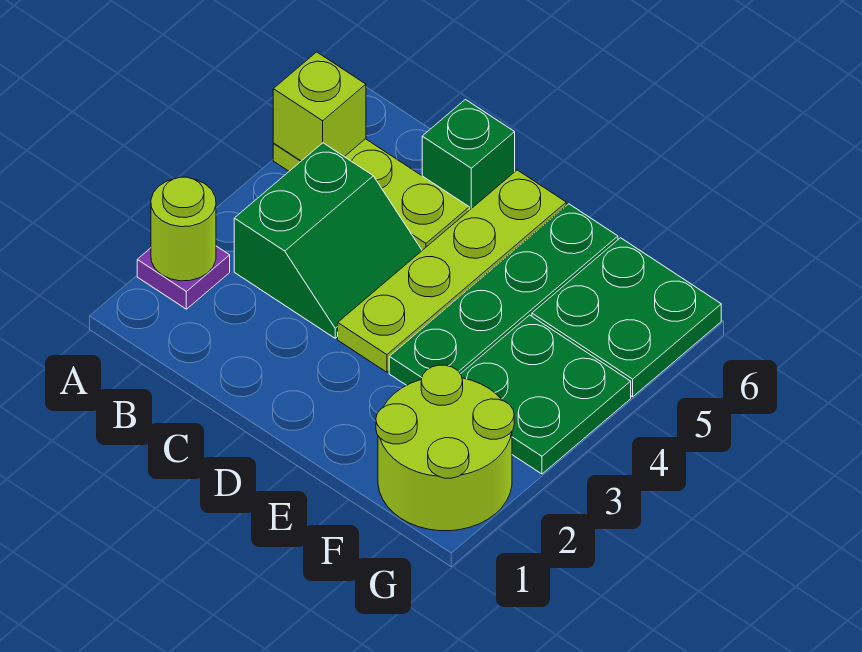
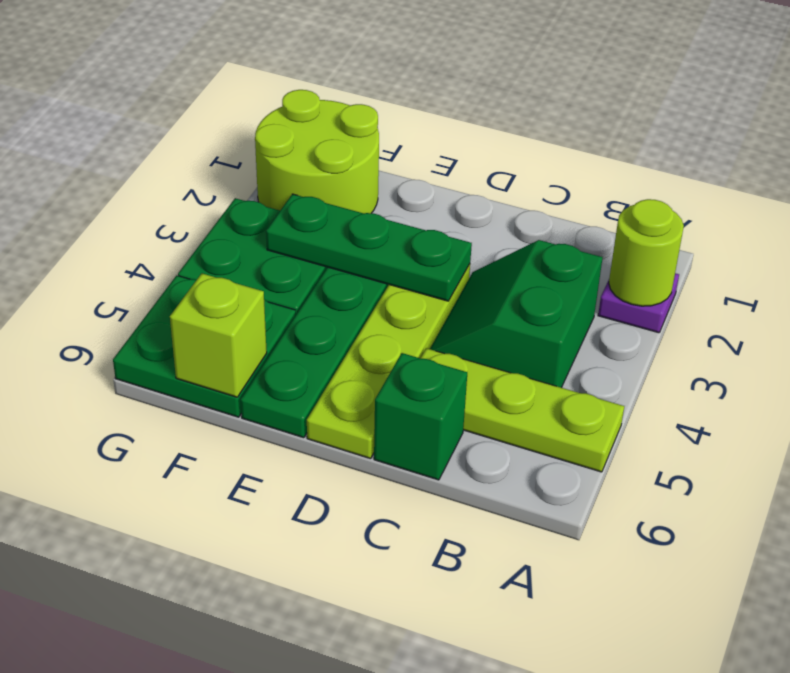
lime brick A5 level 2 -> lime brick F6 level 2
none -> green plate D3:F3 level 2

